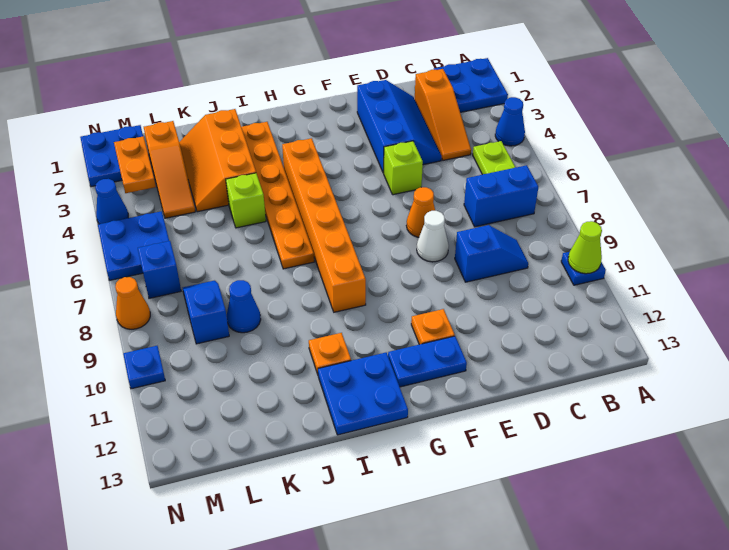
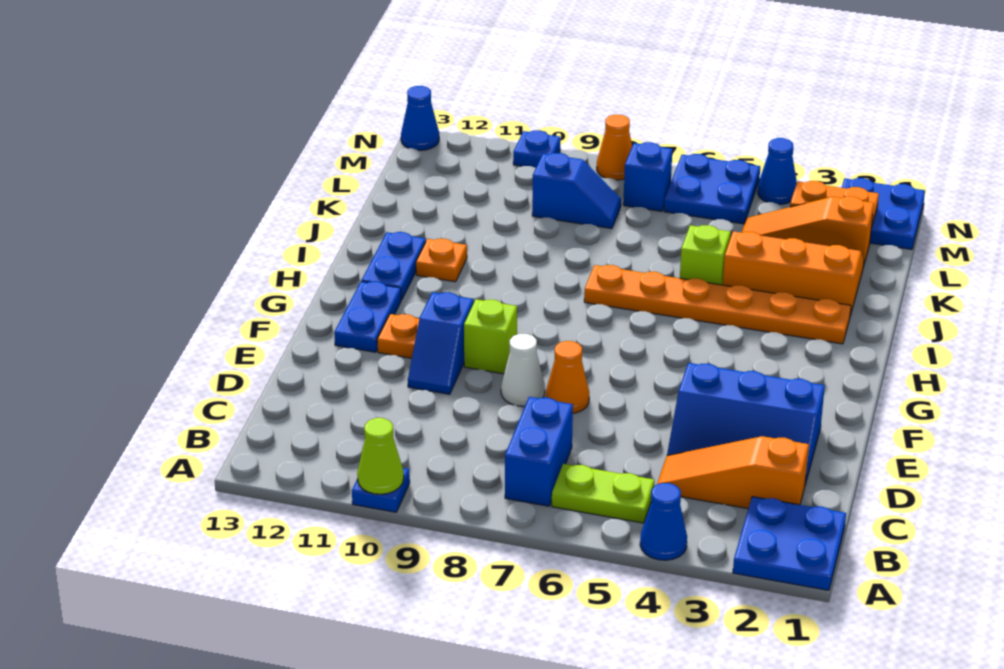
blue slope C9:D9 level 1 top D -> blue slope E10:F10 level 1 top F
lime brick E5 level 1 -> lime brick F9 level 1
orange brick H4:H9 level 1 -> none
blue plate H12:I13 level 1 -> blue plate H12:I12 level 1
blue cone K9 level 1 -> blue cone N13 level 1

